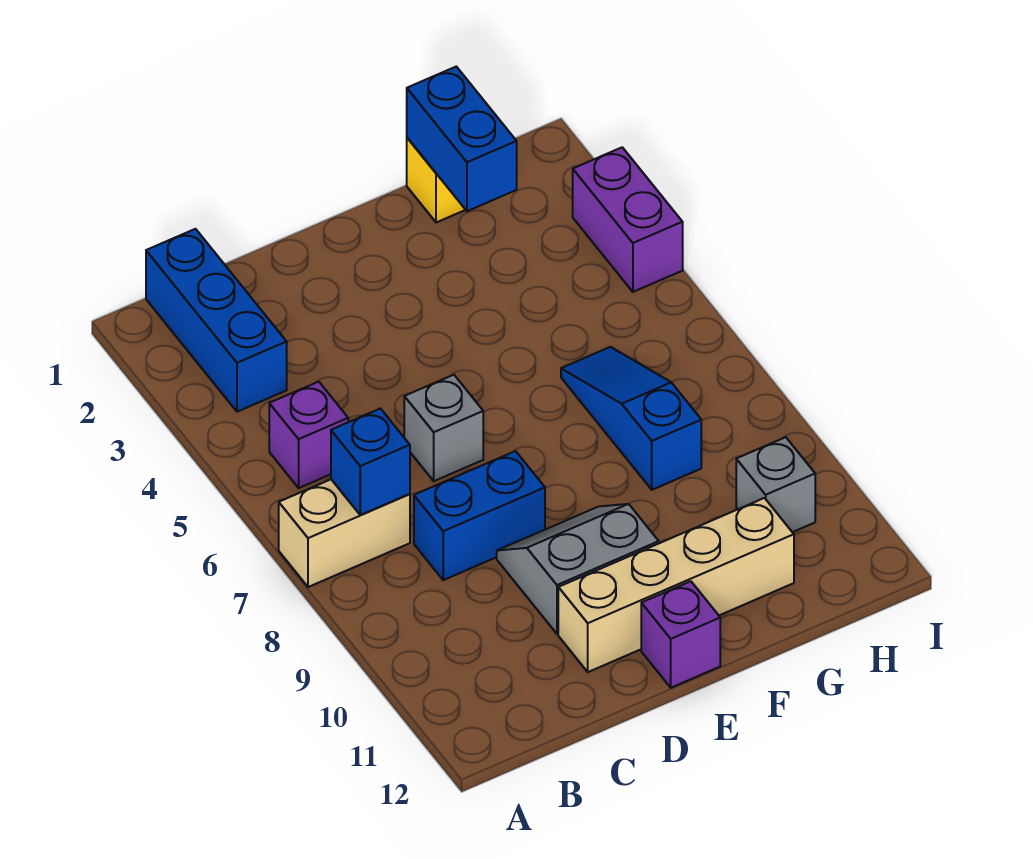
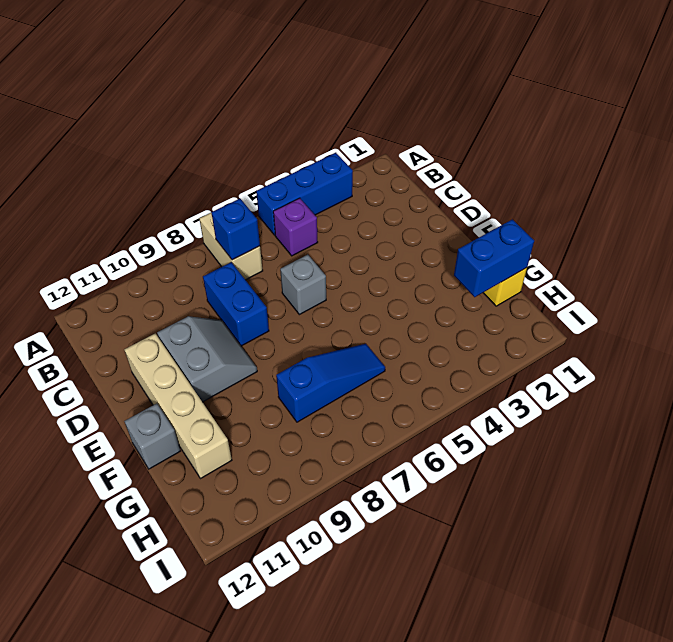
blue brick B1:B3 level 1 -> blue brick A3:A5 level 1
purple brick E12 level 1 -> none
grey brick H10 level 1 -> grey brick F12 level 1
purple brick I3:I4 level 1 -> none

